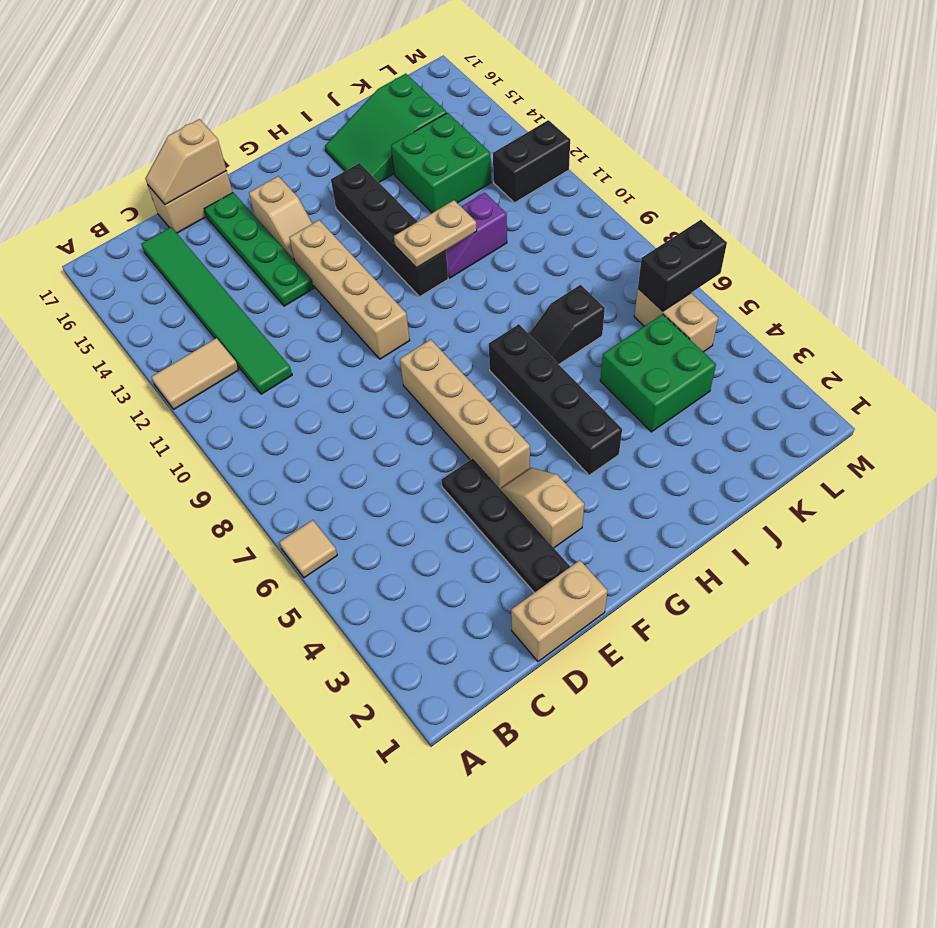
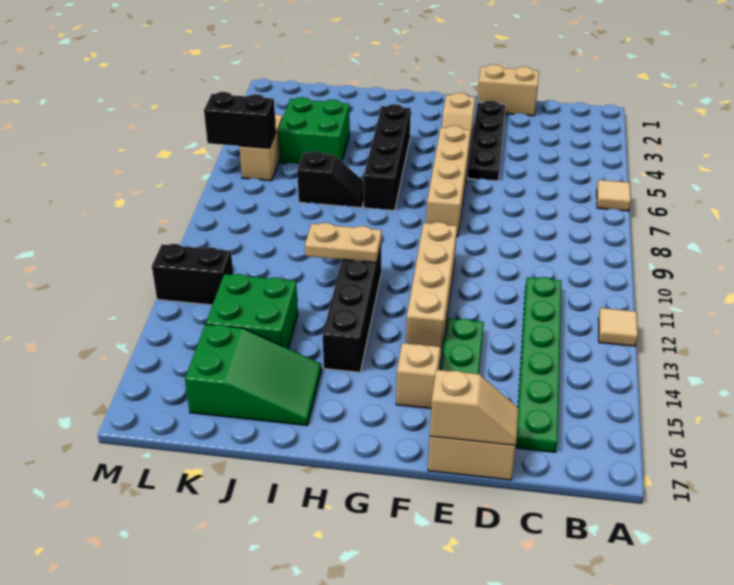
tan tile A12:B12 level 1 -> tan tile A12 level 1
green tile C11:C16 level 1 -> green plate C11:C16 level 1
purple slope I11:J11 level 1 top J -> none

